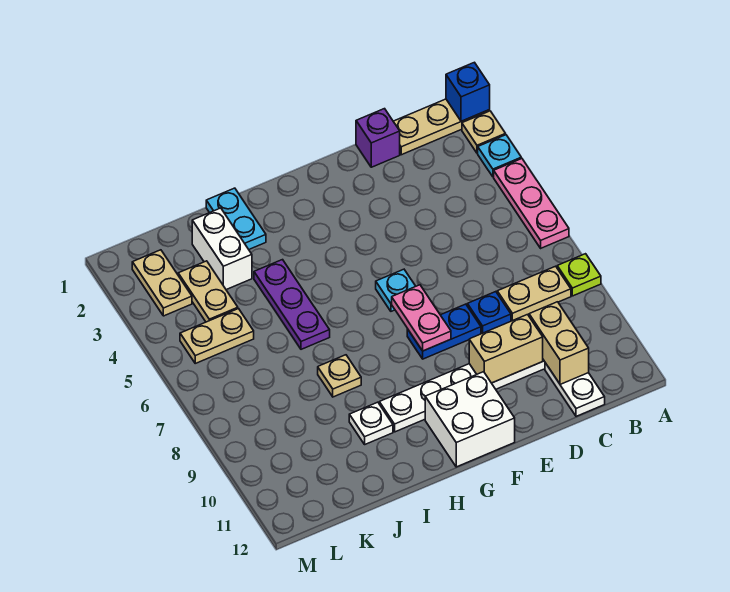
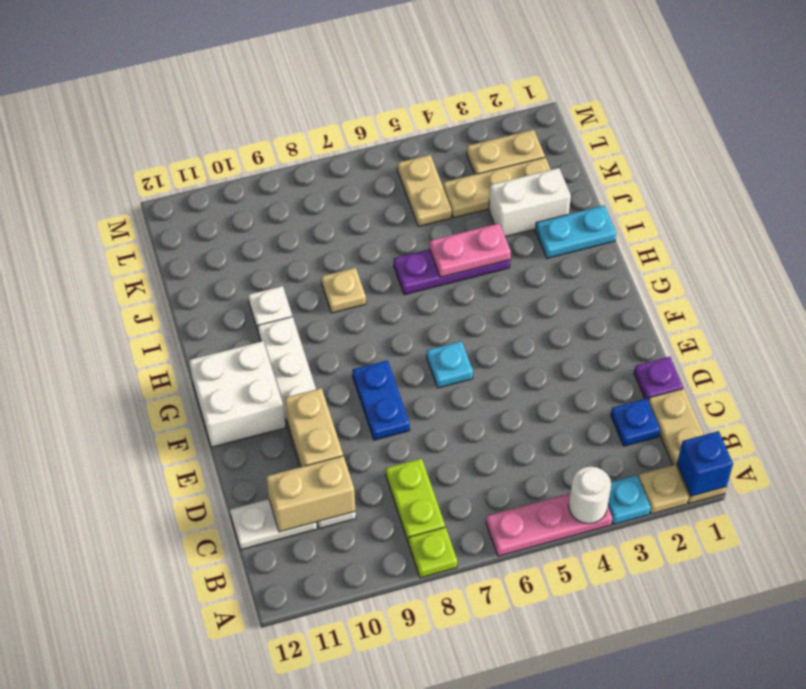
none -> white round brick A4 level 2
tan plate B8:C8 level 1 -> lime plate B8:C8 level 1
purple brick D1 level 1 -> purple plate D1 level 1
blue plate D8 level 1 -> blue plate C2 level 1
pink plate F7:F8 level 2 -> pink plate I4:I5 level 2
tan plate K3:K4 level 1 -> tan plate K2:K4 level 1

